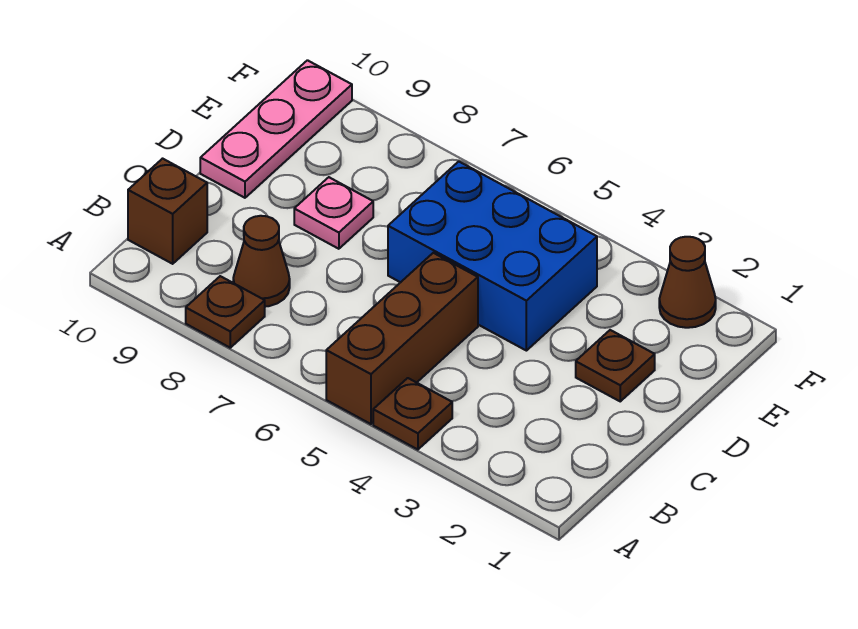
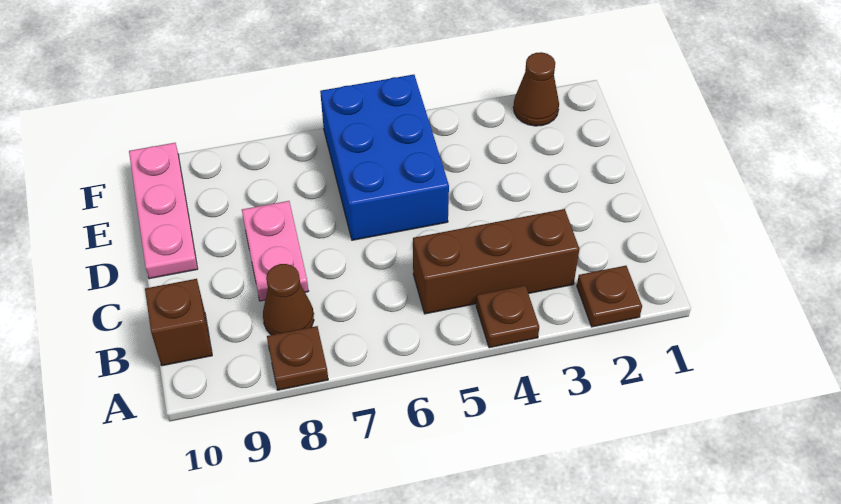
brown brick A5:C5 level 1 -> brown brick B3:B5 level 1
brown plate D2 level 1 -> brown plate A2 level 1
blue brick D4:E6 level 1 -> blue brick D5:F6 level 1
pink plate D8 level 1 -> pink plate C8:D8 level 1

